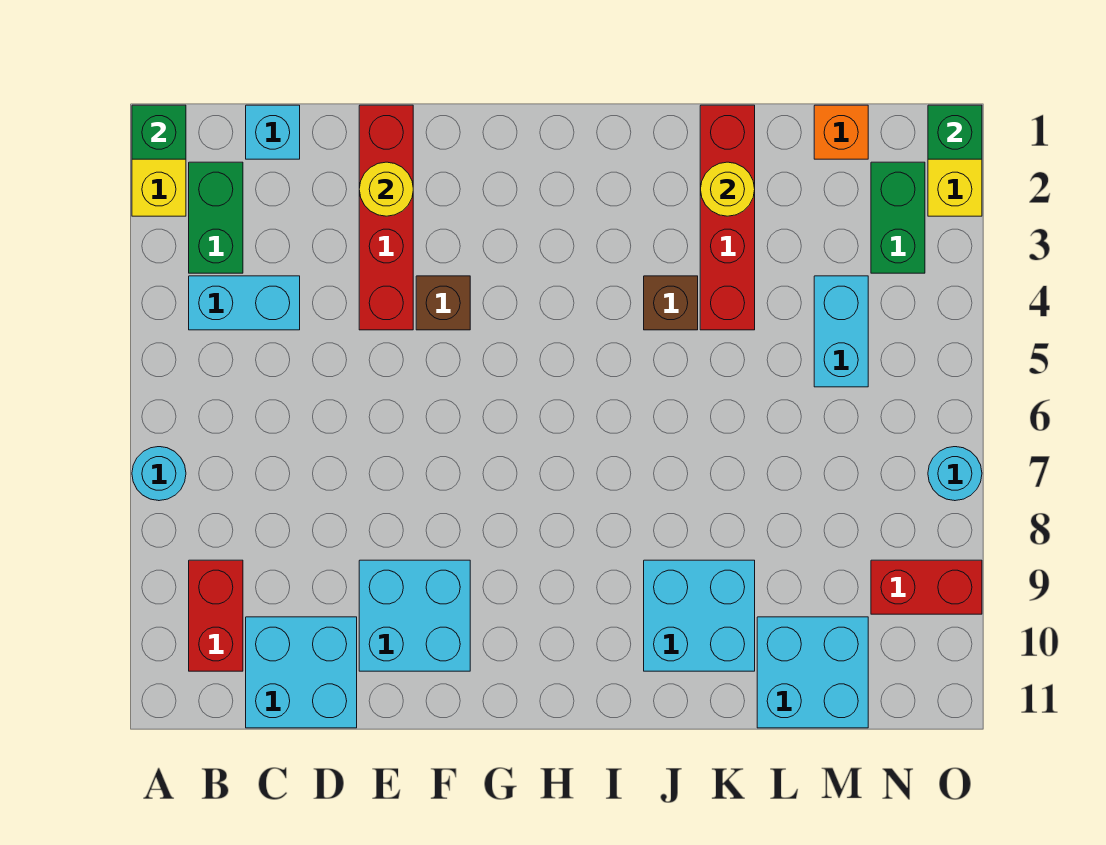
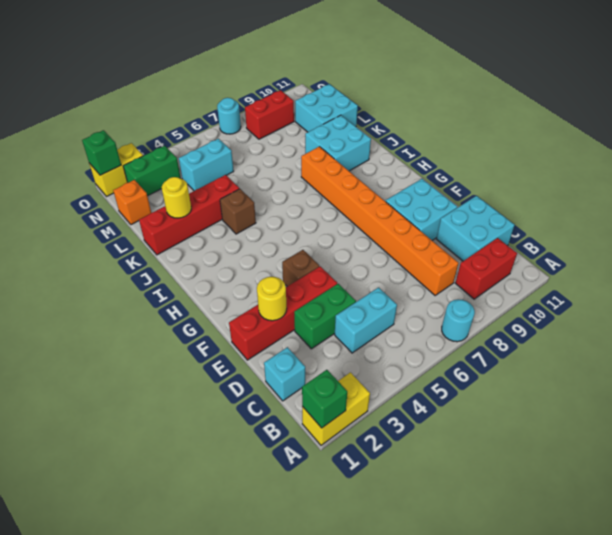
green brick B2:B3 level 1 -> green brick D3:D4 level 1
cyan brick B4:C4 level 1 -> cyan brick C4:C5 level 1
none -> orange brick C8:J8 level 1
red brick N9:O9 level 1 -> red brick N8:N9 level 1

